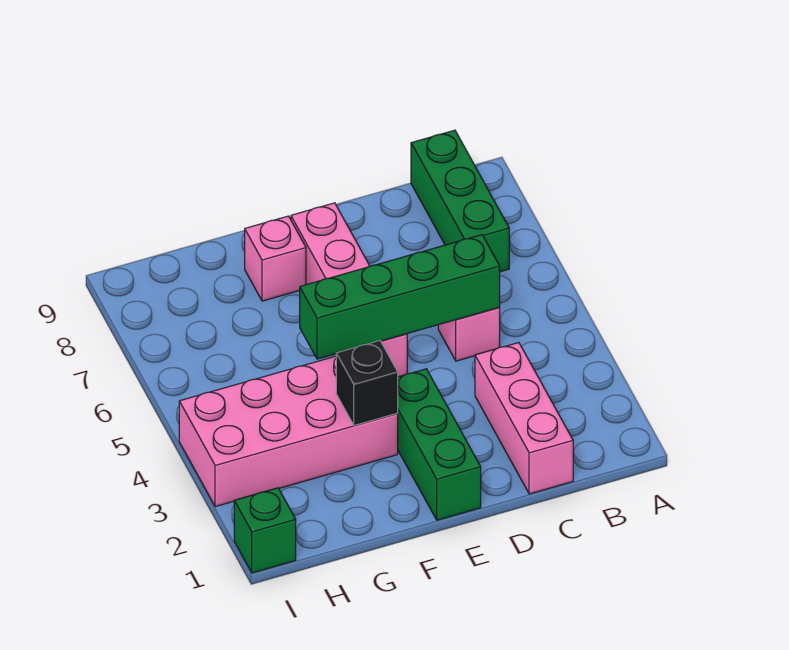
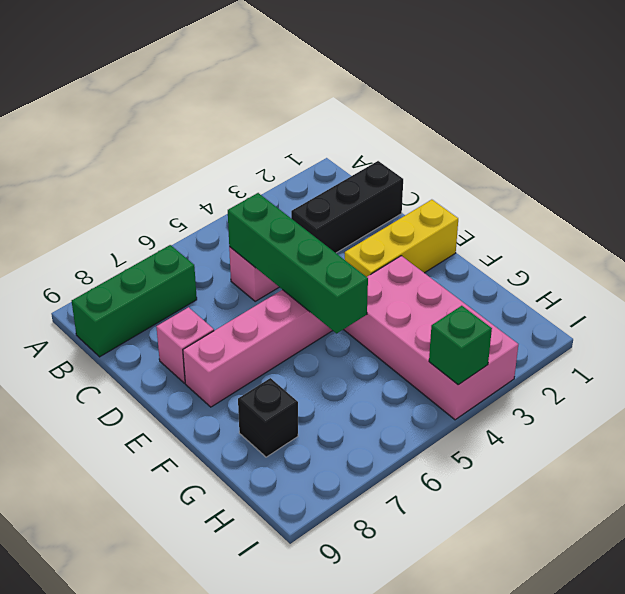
pink brick C1:C3 level 1 -> black brick C1:C3 level 1
green brick E1:E3 level 1 -> yellow brick E1:E3 level 1
black brick F3 level 2 -> black brick G8 level 1
pink brick F8 level 1 -> pink brick D8 level 1
green brick I1 level 1 -> green brick I4 level 2

